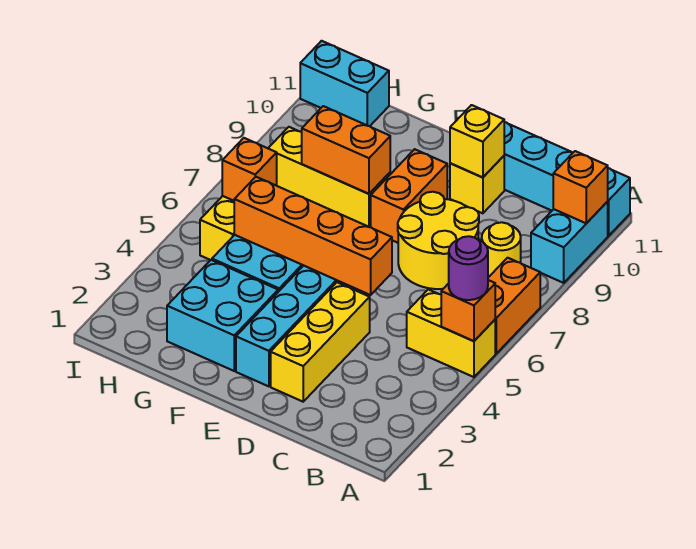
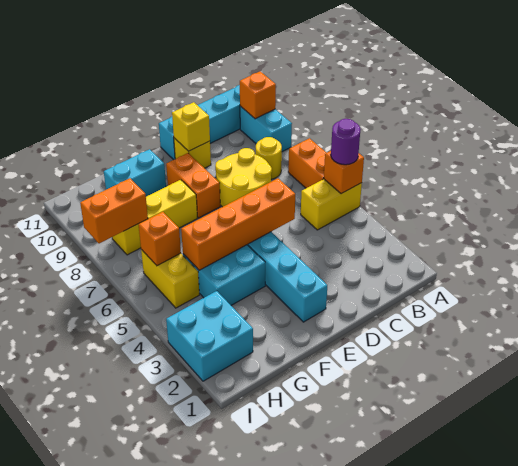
yellow brick D2:D4 level 1 -> none
cyan brick F2:G3 level 1 -> cyan brick H2:I3 level 1
orange brick F8:G8 level 2 -> orange brick H8:I8 level 2
cyan brick H11:I11 level 1 -> cyan brick F10:G10 level 1

